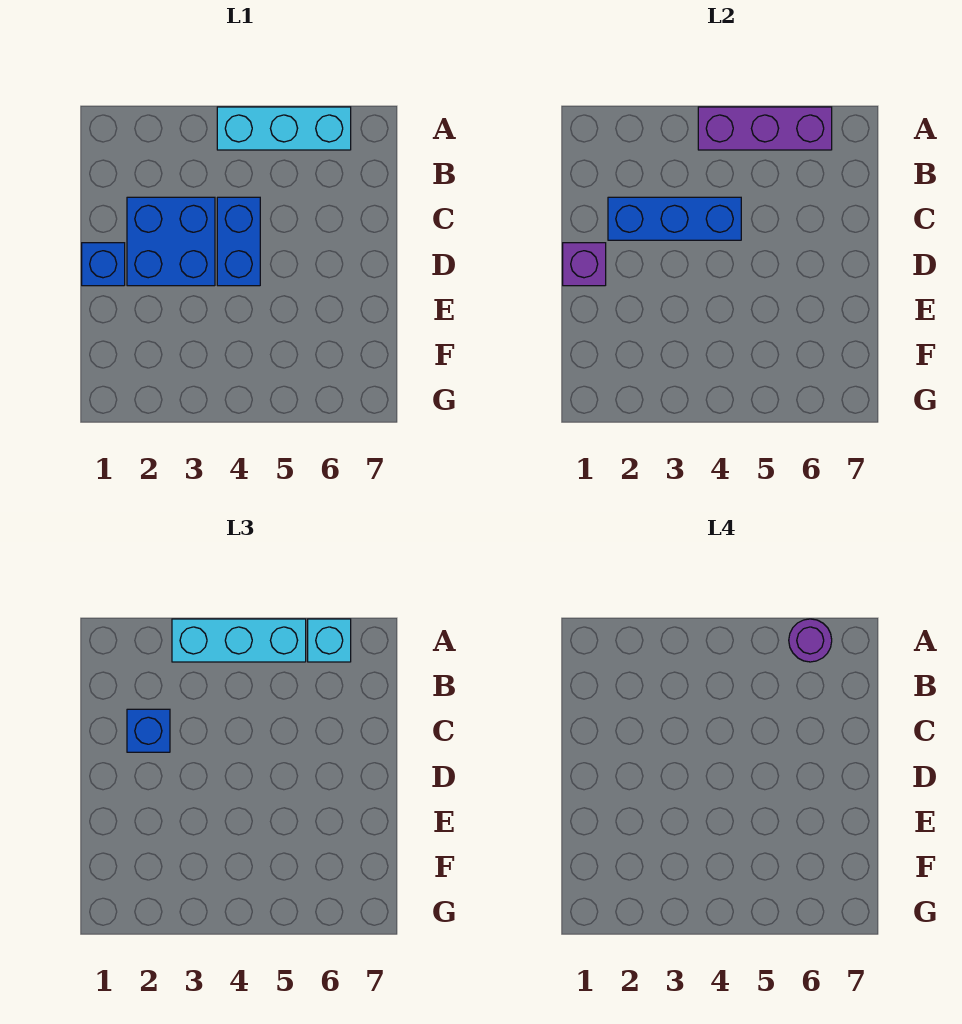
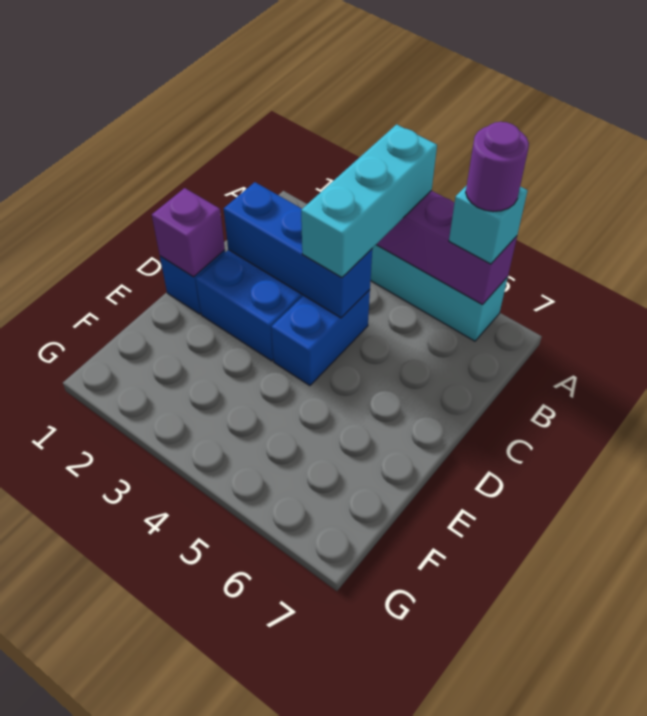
cyan brick A3:A5 level 3 -> cyan brick A4:C4 level 3
blue brick C2 level 3 -> none

